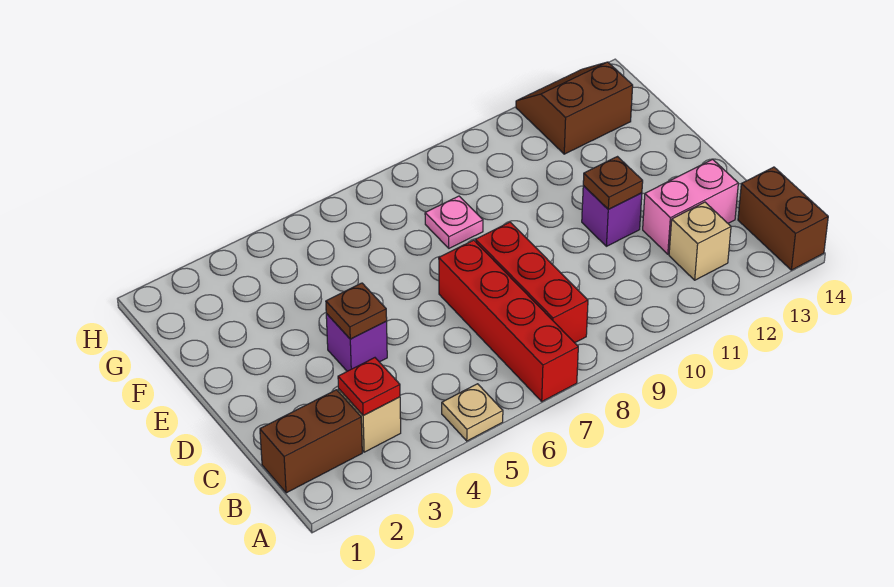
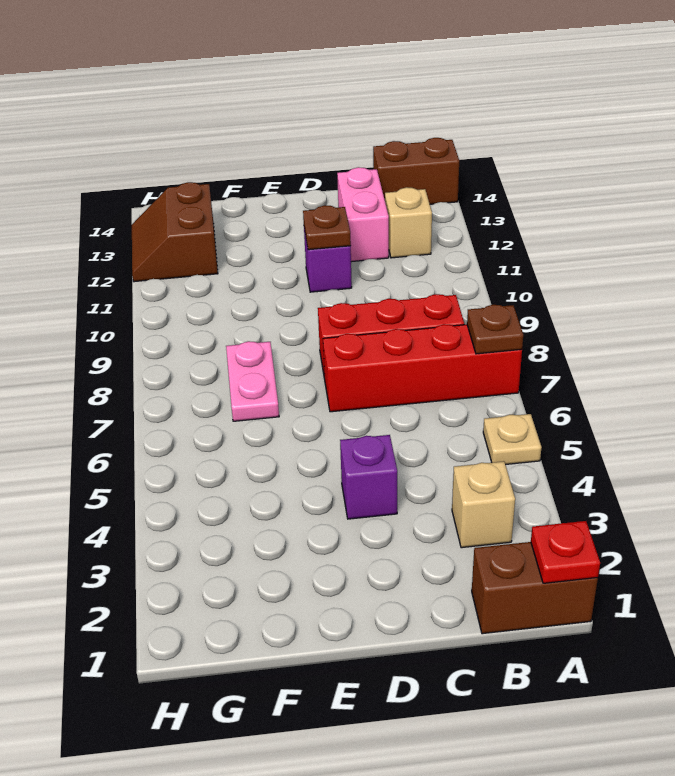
brown brick B1:B2 level 1 -> brown brick A1:B1 level 1
red plate B3 level 2 -> red plate A1 level 2
brown plate D4 level 2 -> brown plate A7 level 2
pink plate F8 level 1 -> pink plate F7:F8 level 1

